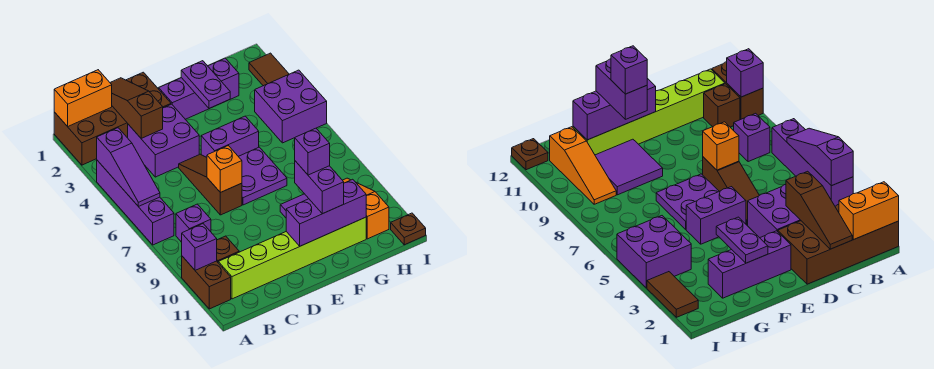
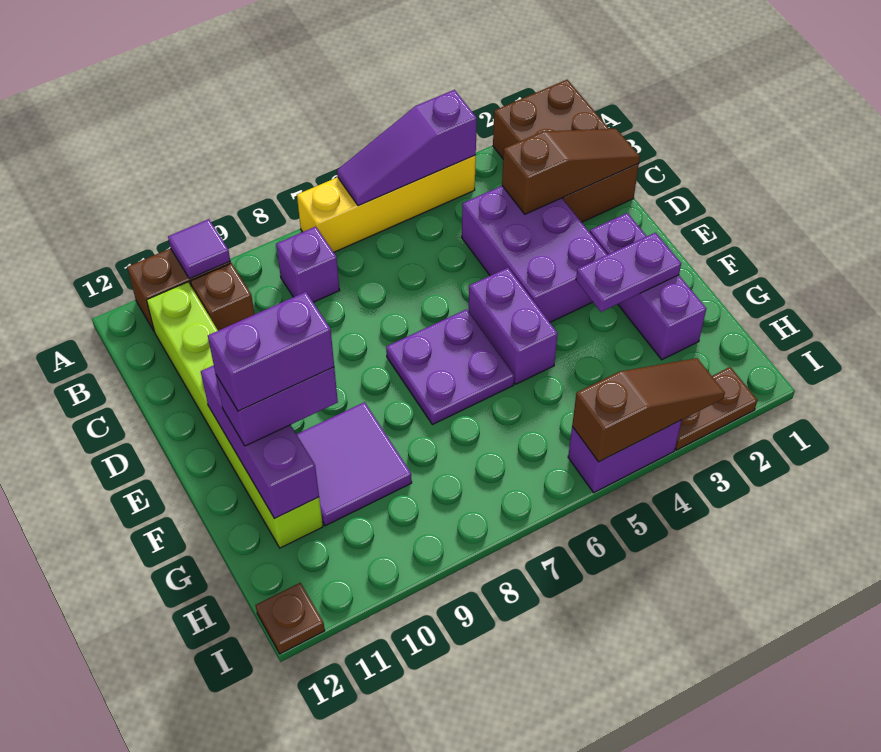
brown brick A1:D2 level 1 -> brown brick A1:C2 level 1
orange brick A1:B1 level 2 -> none
purple brick A4:A7 level 1 -> yellow brick A4:A7 level 1
purple brick A10 level 2 -> purple tile A10 level 2
purple brick C3:D4 level 1 -> purple brick C3:E4 level 1
brown slope D5:D7 level 1 top 7 -> brown slope I3:I5 level 2 top 5
orange brick D7 level 2 -> none
purple brick F10 level 4 -> purple brick F10:F11 level 4
purple brick H4:I5 level 1 -> purple brick I4:I5 level 1
orange slope H9:H11 level 1 top 11 -> none
brown tile I2:I3 level 1 -> brown plate I2:I3 level 1

